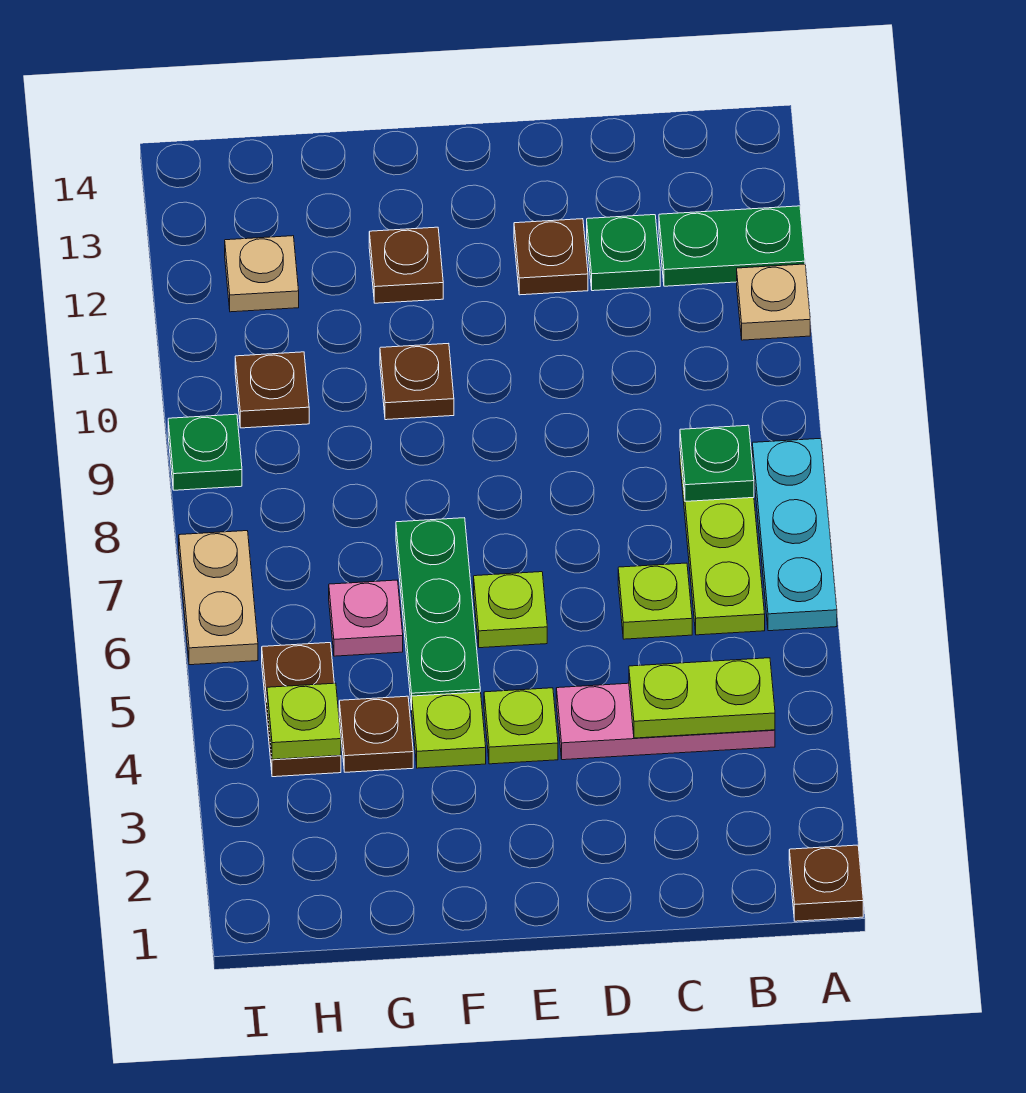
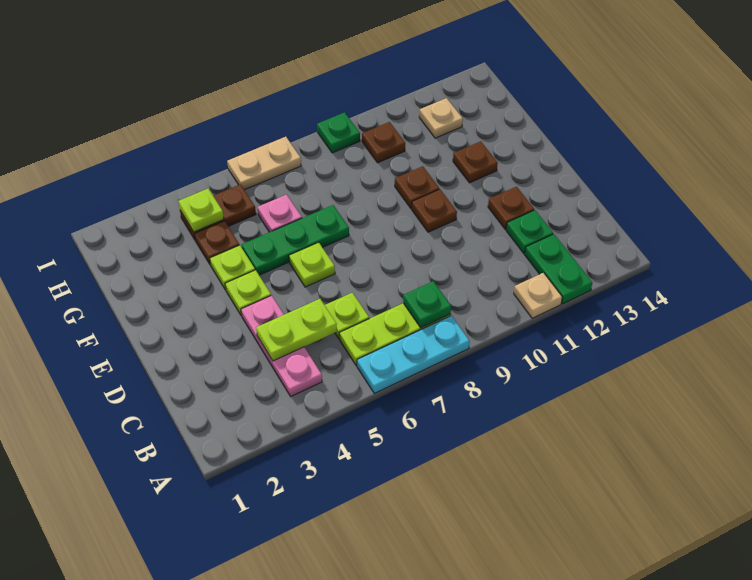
brown plate A1 level 1 -> brown plate E10 level 1
lime plate B4:C4 level 2 -> lime plate C4:C5 level 2

